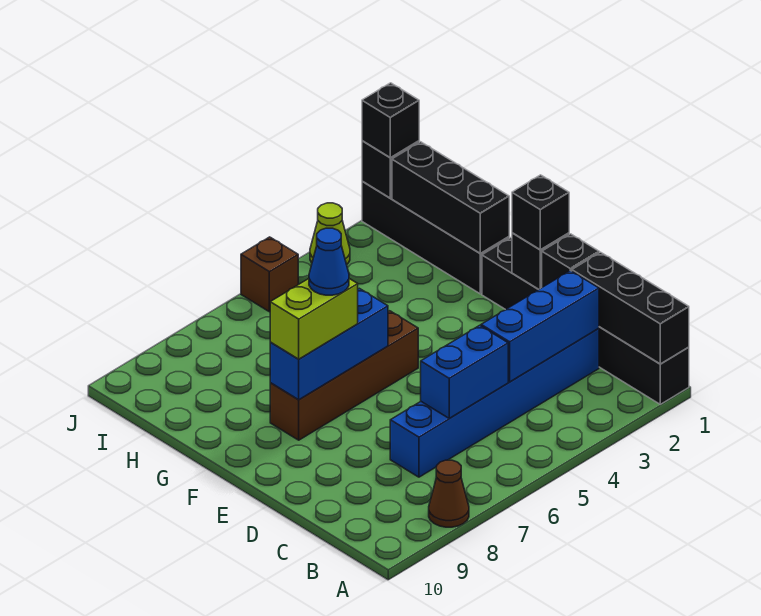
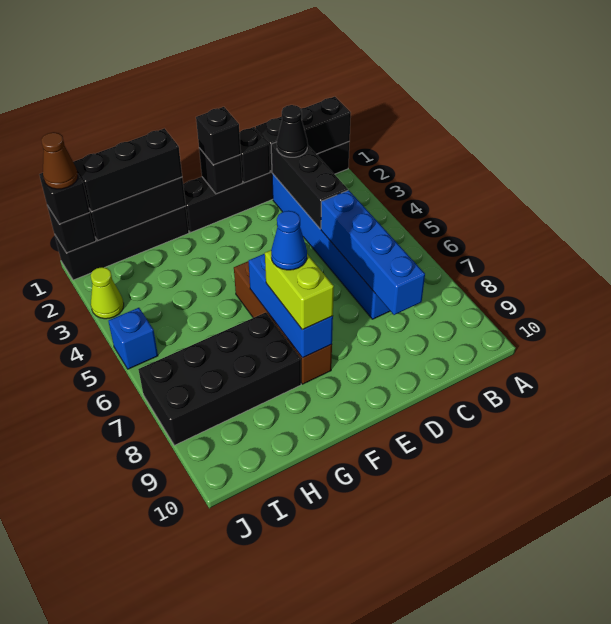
brown cone A8 level 1 -> brown cone J1 level 4
blue brick C2:C4 level 2 -> black brick C2:C4 level 2
none -> black cone C2 level 3
blue brick C5:C6 level 2 -> blue brick C5:C8 level 2
none -> black brick G1:I1 level 3
none -> black brick G7:J8 level 1
brown brick J5 level 1 -> blue brick J5 level 1

